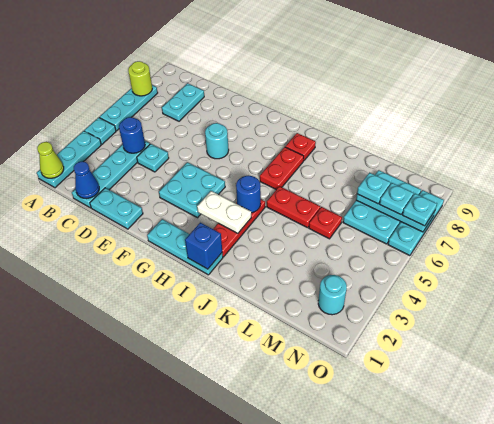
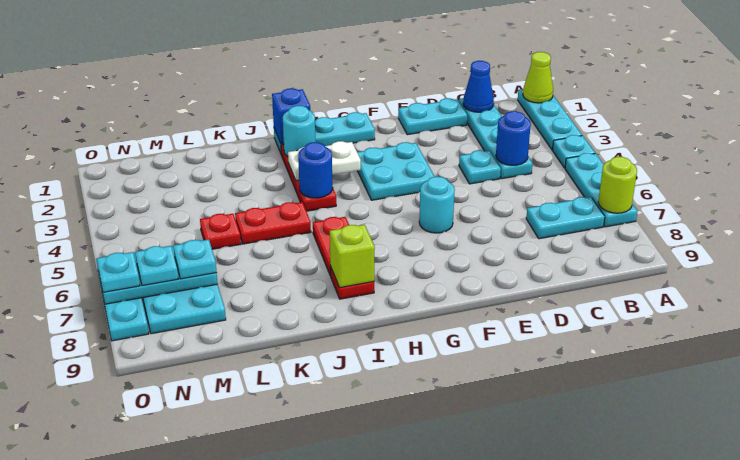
cyan plate C7:C8 level 1 -> cyan plate B7:C7 level 1
none -> lime brick I8 level 2
cyan round brick N2 level 1 -> cyan round brick I2 level 2

